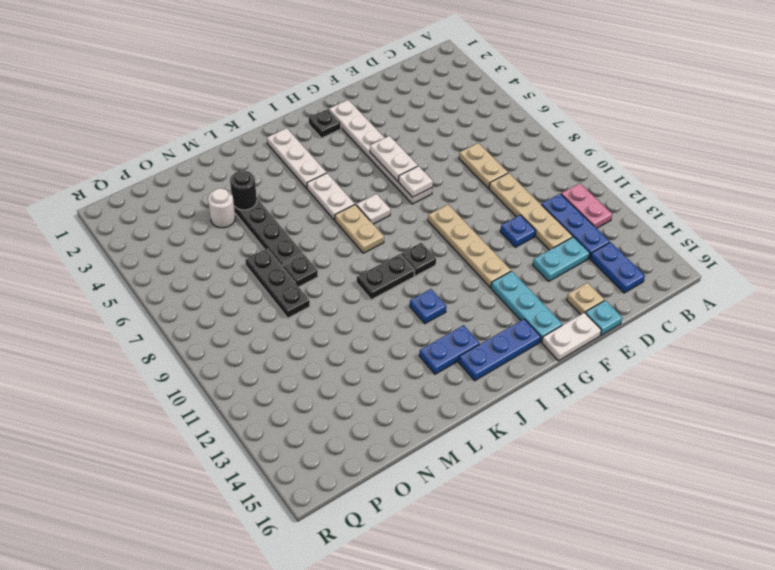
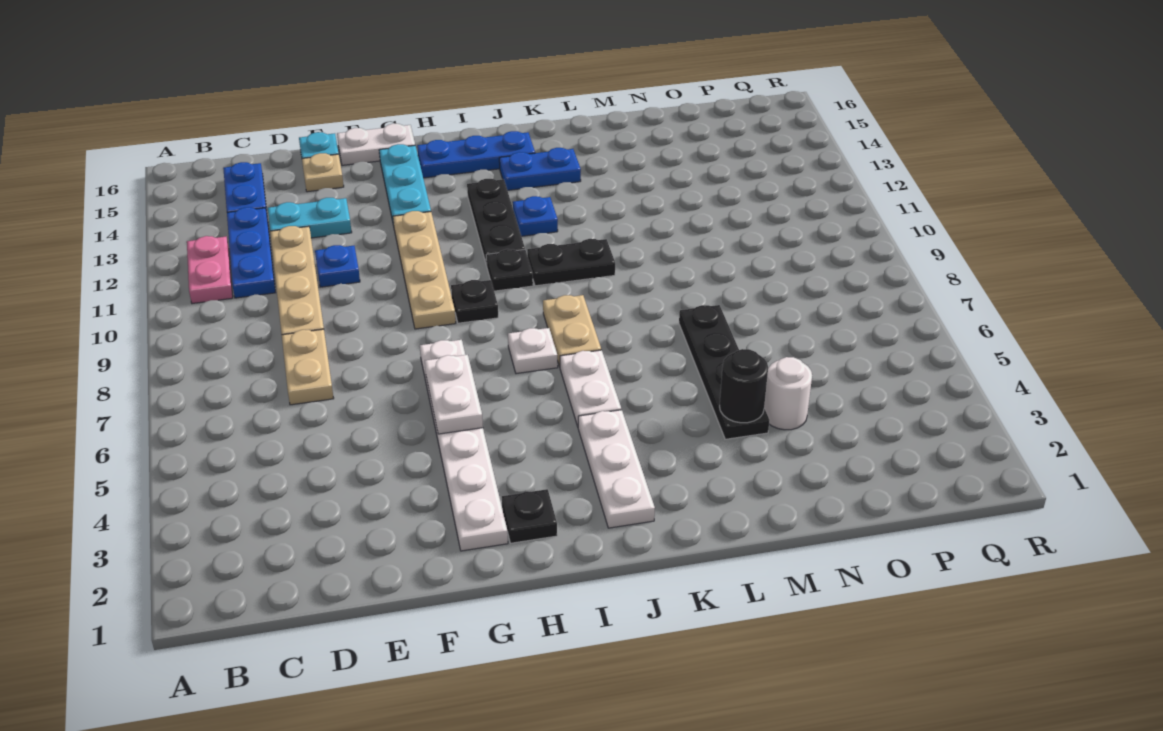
white plate G7 level 2 -> none
black plate M8 level 1 -> black plate H9 level 1
black plate N7:N9 level 1 -> black plate I11:I13 level 1

